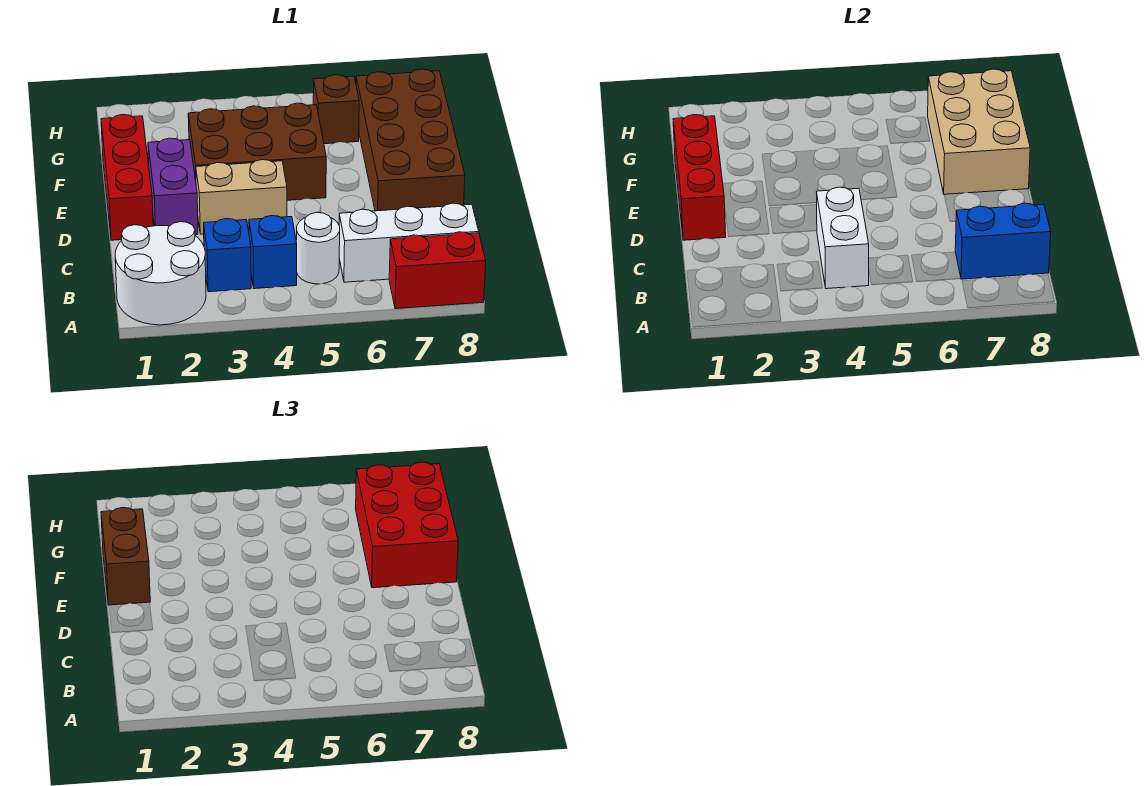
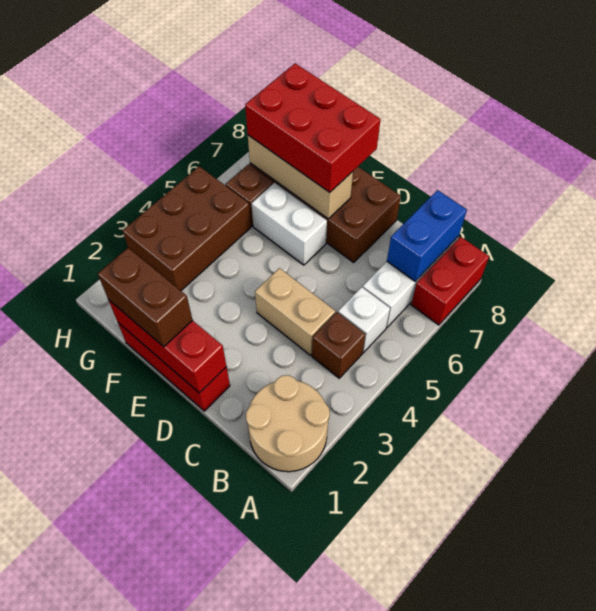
white round brick A1:B2 level 1 -> tan round brick A1:B2 level 1
blue brick B3 level 1 -> none
blue brick B4 level 1 -> brown brick B4 level 1
white brick B4:C4 level 2 -> white brick E6:F6 level 1
white round brick B5 level 1 -> white brick B5 level 1
purple brick D2:E2 level 1 -> none
tan brick D3:D4 level 1 -> tan brick C4:D4 level 1
brown brick E3:F5 level 1 -> brown brick G3:H5 level 1
tan brick E7:G8 level 2 -> tan brick E7:G7 level 2

